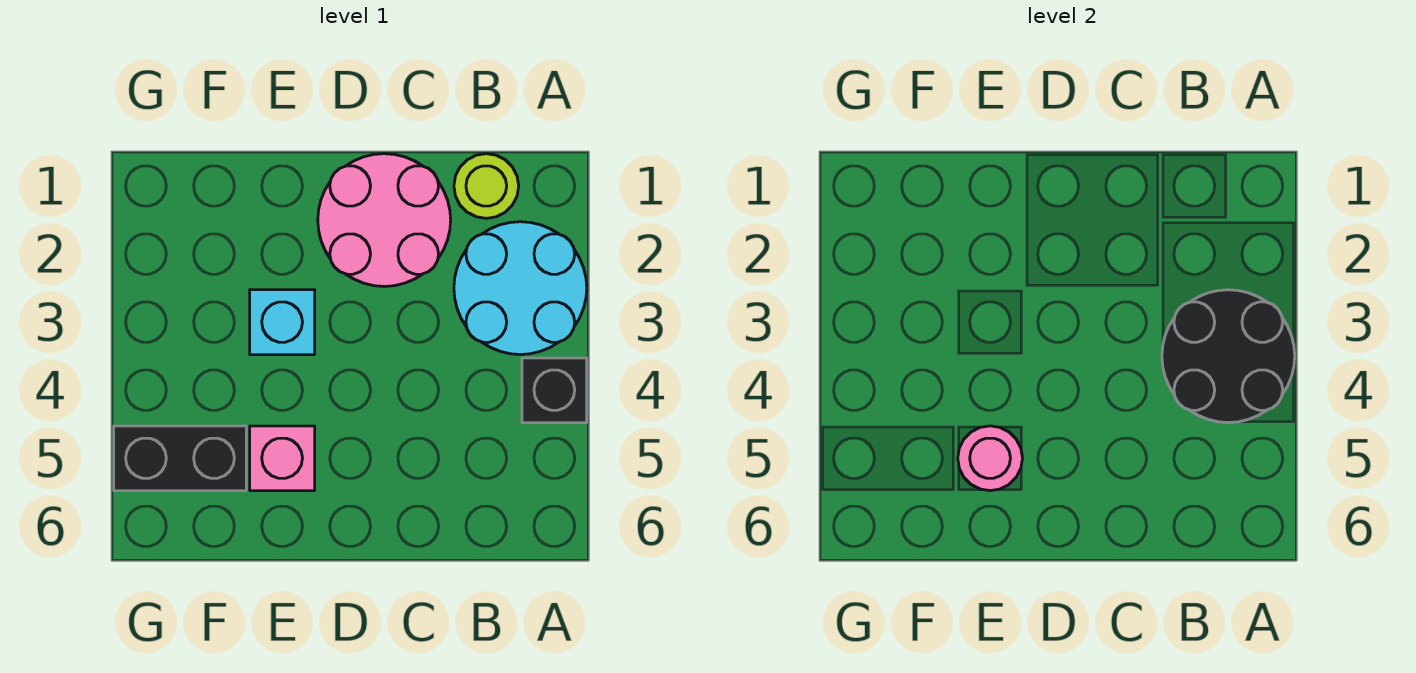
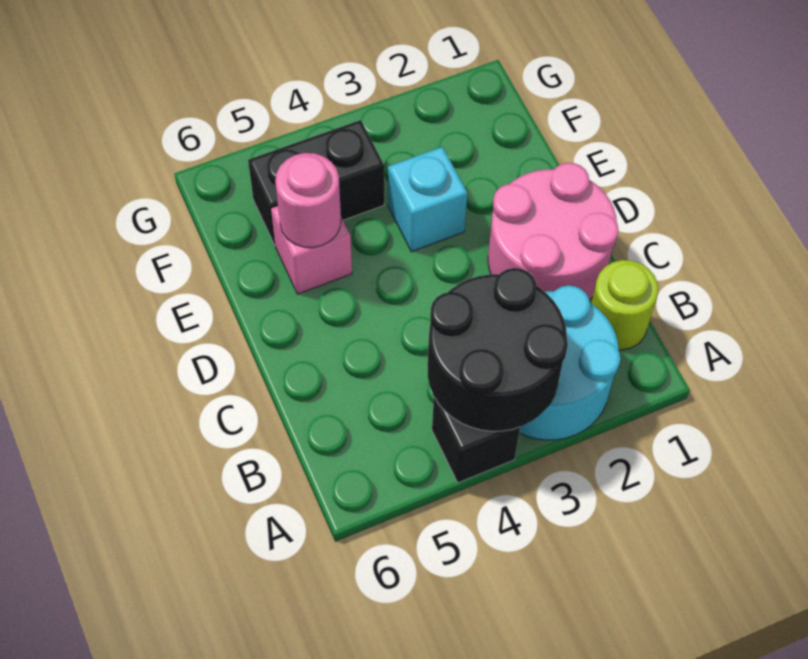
black brick F5:G5 level 1 -> black brick F4:F5 level 1

